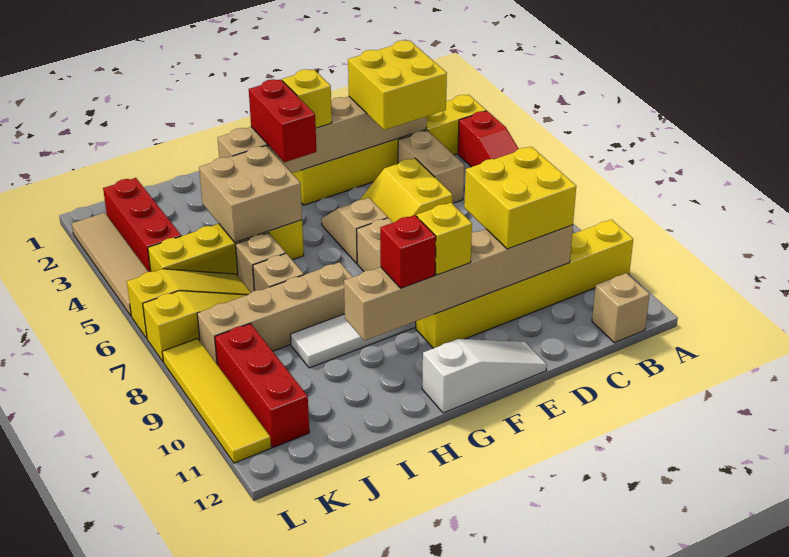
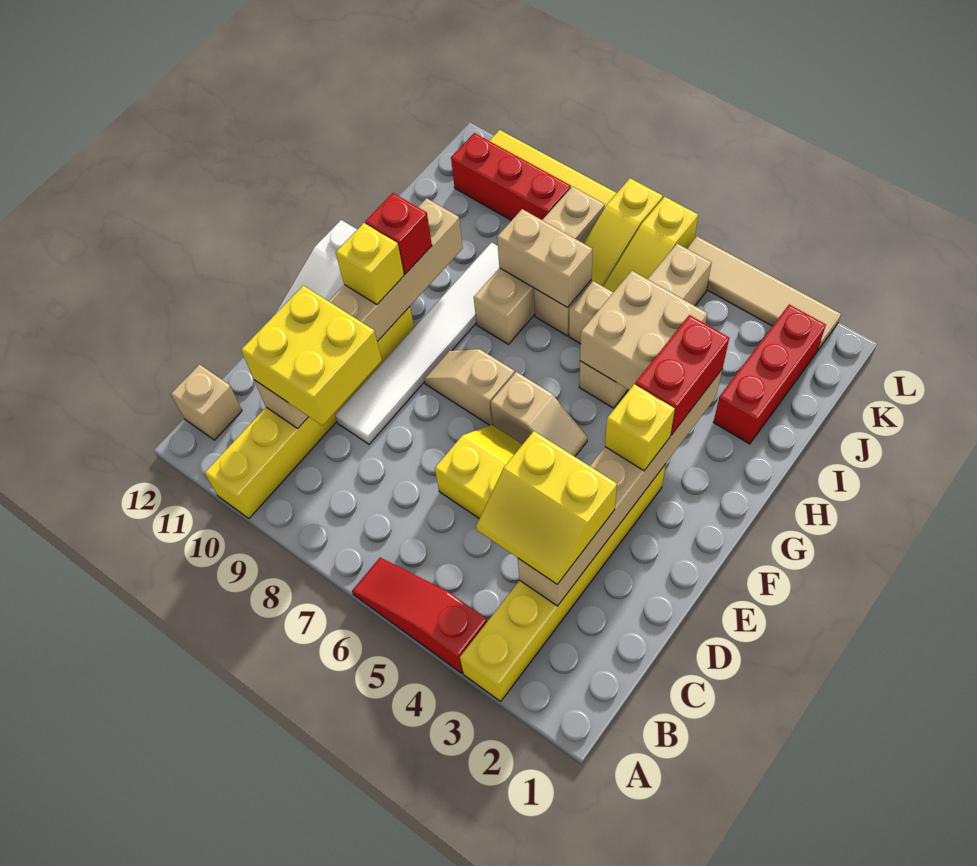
yellow brick C3:D4 level 3 -> yellow slope C3:D4 level 3 top D
tan brick C4:C5 level 1 -> tan brick I7:I8 level 2
red brick G3:G4 level 3 -> red brick G3:H3 level 3
yellow brick H5:K5 level 1 -> tan brick H5:K5 level 1
red brick K2:K4 level 1 -> red brick I2:K2 level 1

